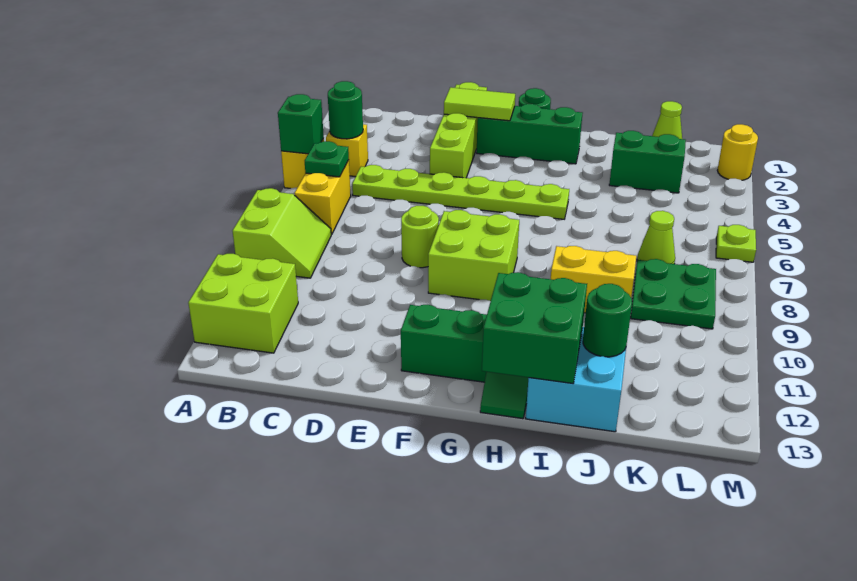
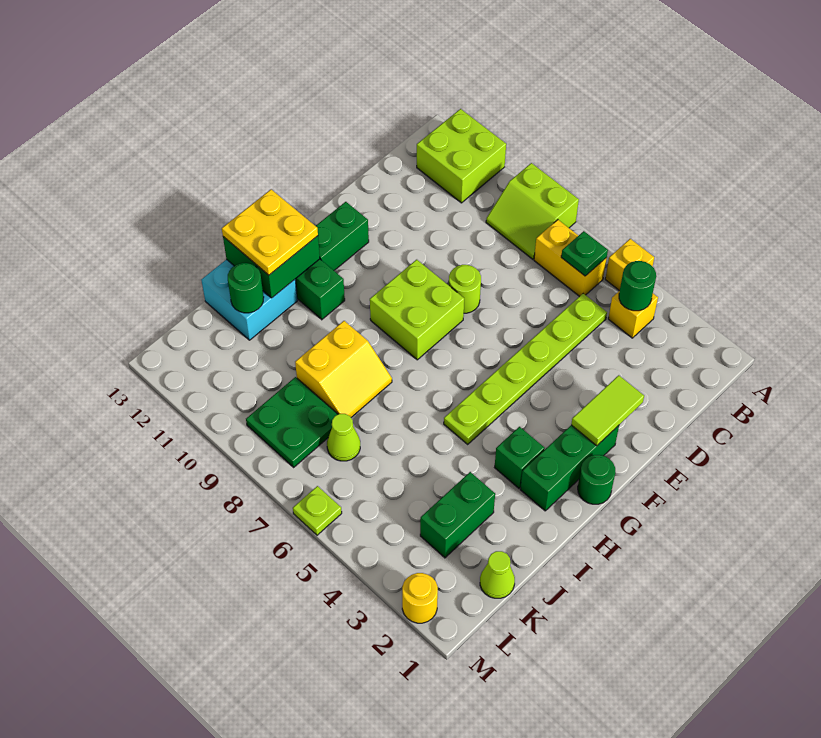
green brick A5 level 2 -> green brick H3 level 1
lime brick E1:E4 level 1 -> none
none -> yellow plate H12:I13 level 3

